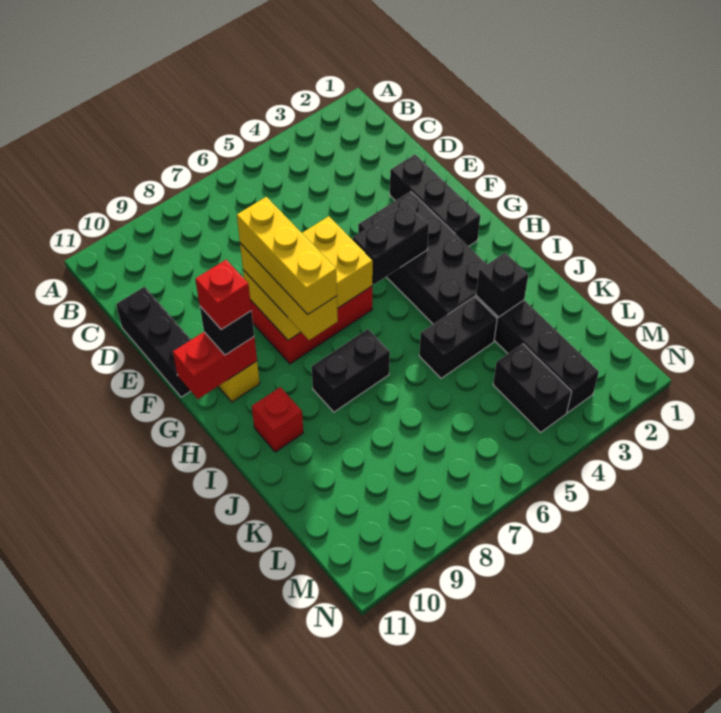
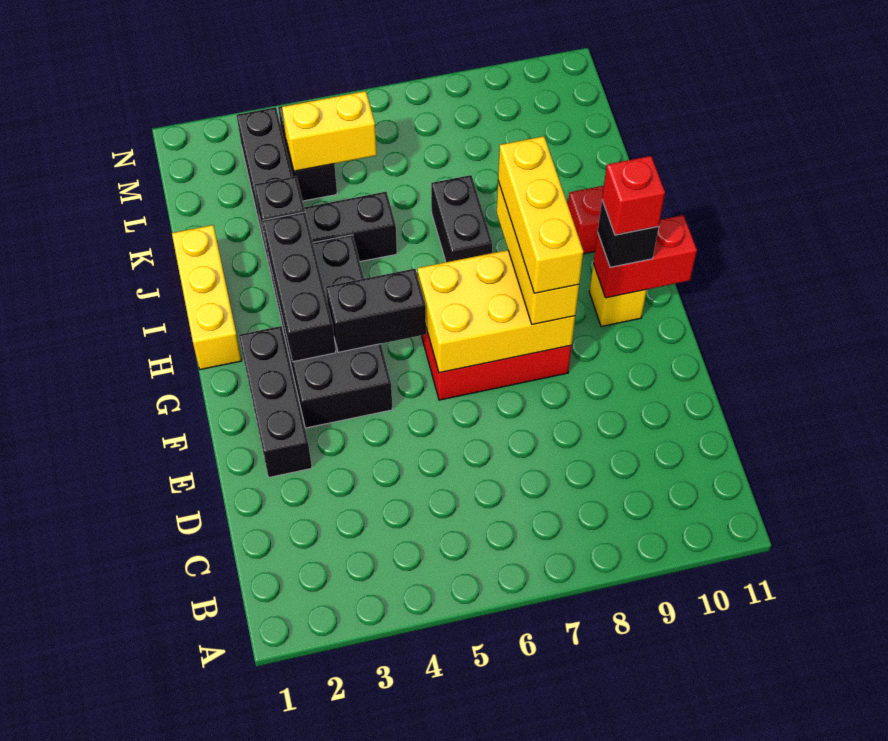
black brick D11:F11 level 1 -> black brick G3:I3 level 2
none -> yellow brick H1:J1 level 1
black brick I7:I8 level 1 -> black brick I7:J7 level 1
none -> yellow brick L4:L5 level 2

